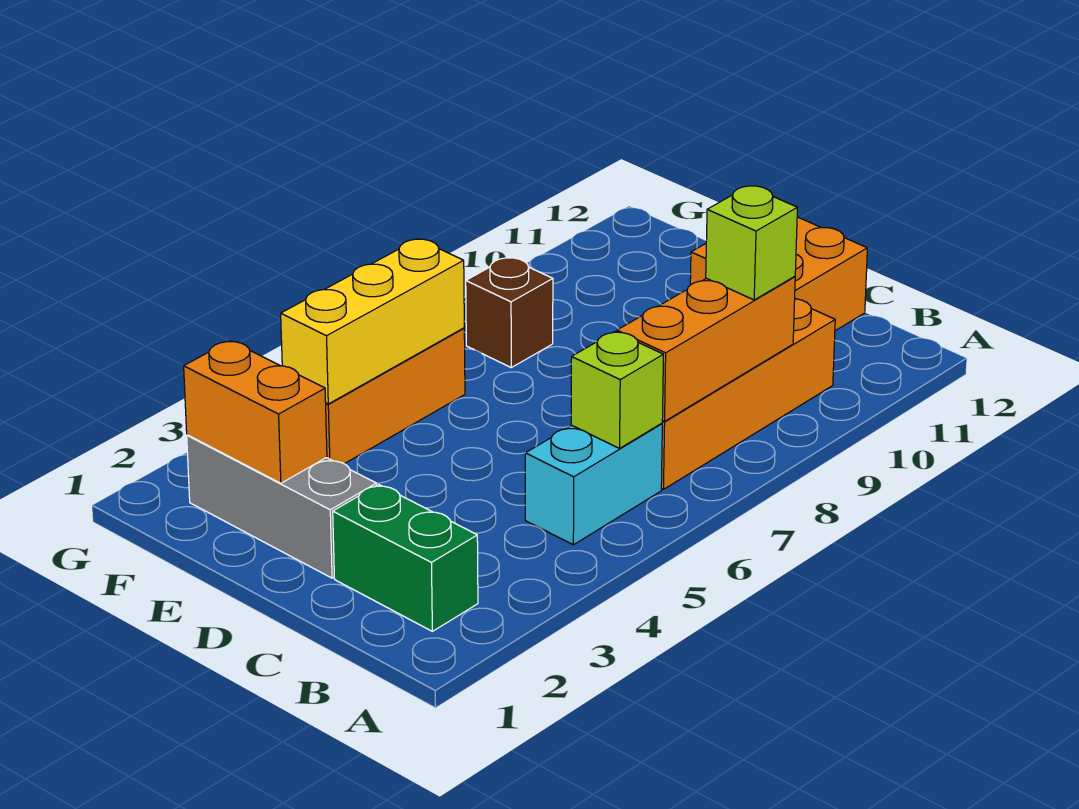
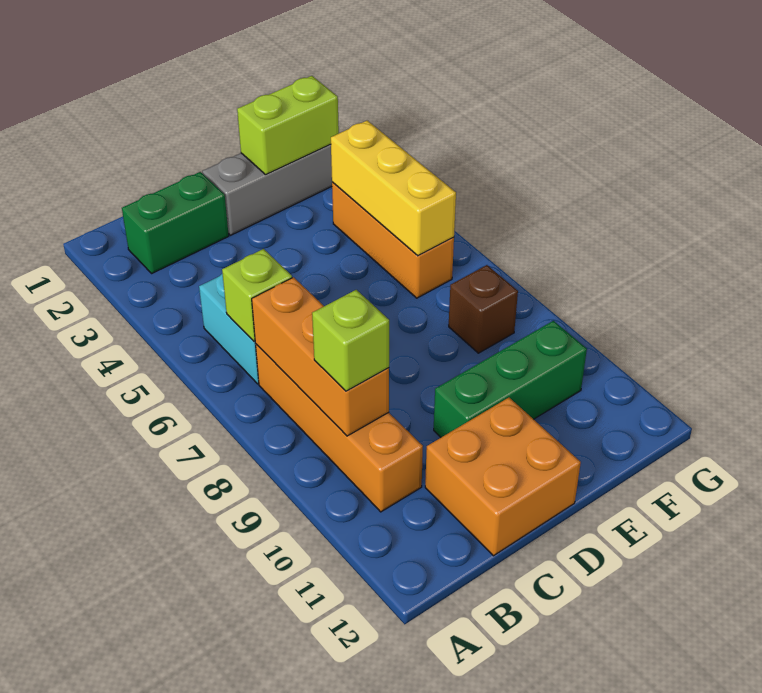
none -> green brick D10:F10 level 1
orange brick E2:F2 level 2 -> lime brick E2:F2 level 2

